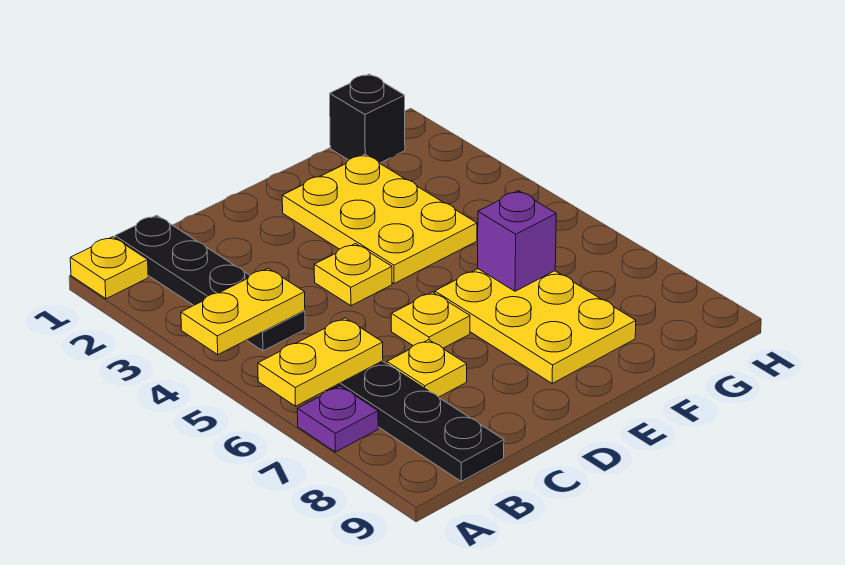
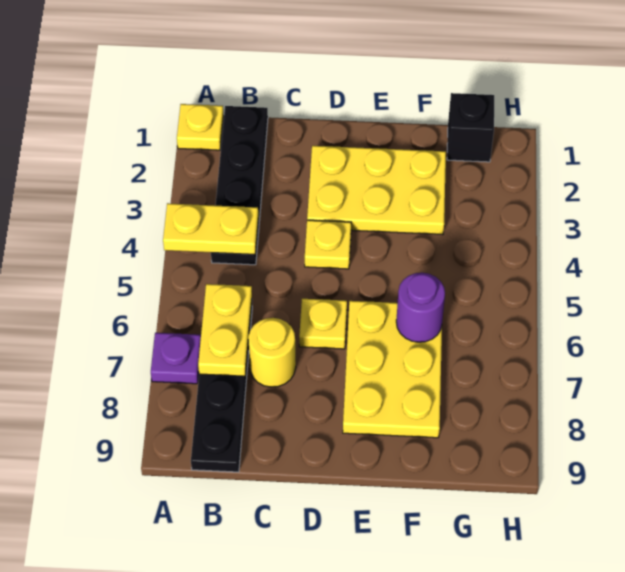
yellow plate A6:B6 level 2 -> yellow plate B6:B7 level 2
yellow plate C7 level 1 -> yellow round brick C7 level 1
yellow plate E2:F4 level 1 -> yellow plate D2:F3 level 1
purple brick F6 level 2 -> purple round brick F6 level 2

